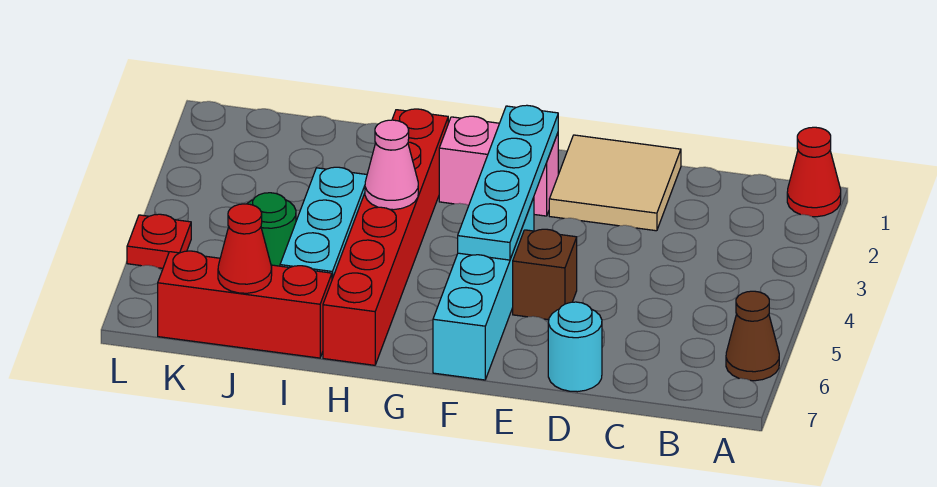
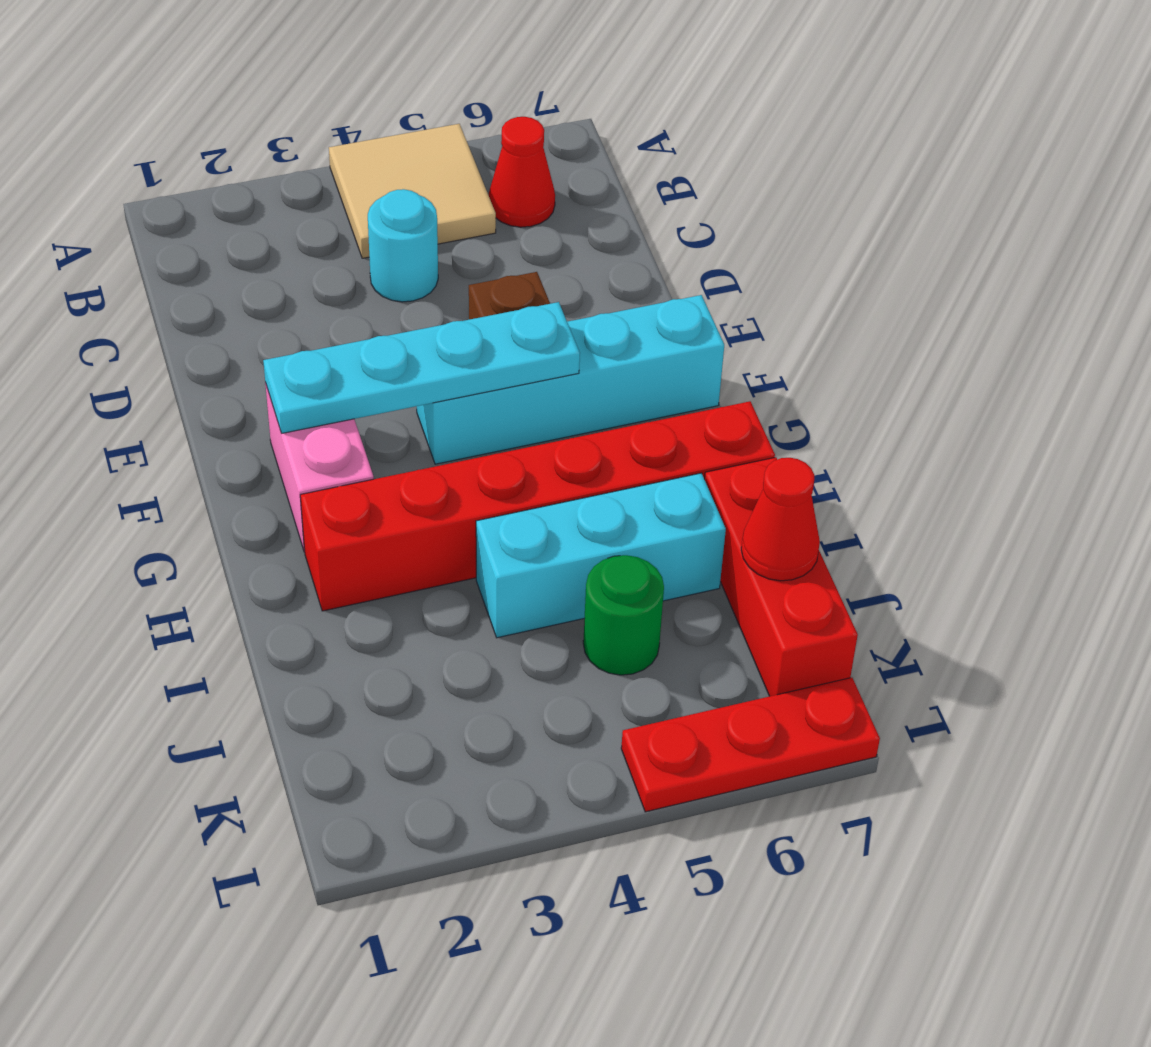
red cone A1 level 1 -> red cone B6 level 1
brown cone A6 level 1 -> none
tan tile D1:E2 level 1 -> tan tile A4:B5 level 1
cyan round brick D7 level 1 -> cyan round brick C4 level 1
pink cone H4 level 2 -> none
red plate L5 level 1 -> red plate L5:L7 level 1

